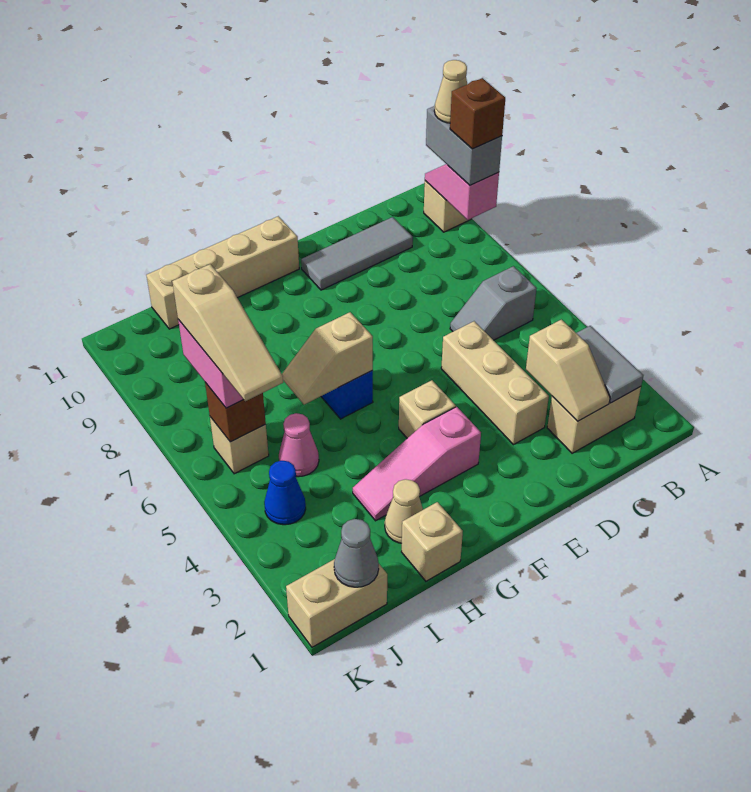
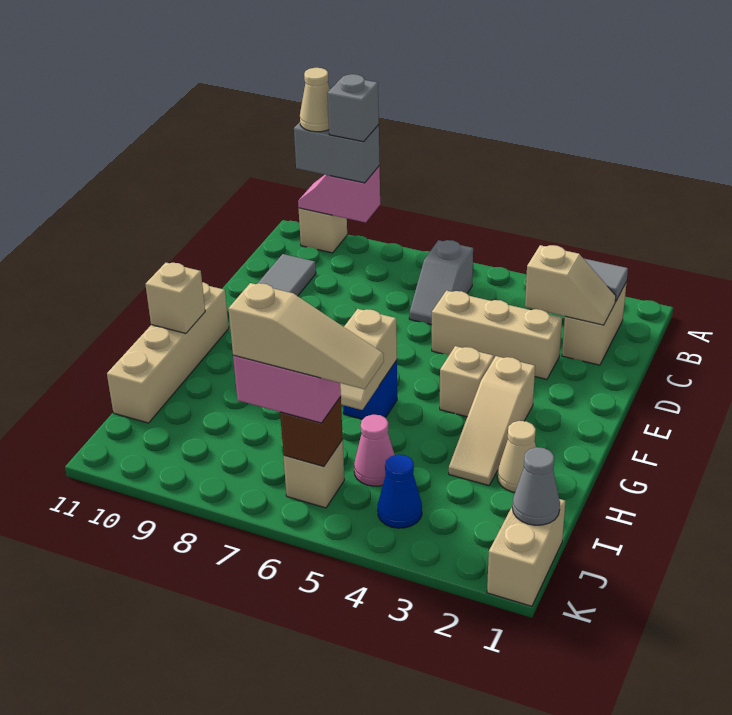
brown brick A9 level 4 -> grey brick A9 level 4
pink slope F3:H3 level 1 top F -> tan slope F3:H3 level 1 top F
tan brick H1 level 1 -> tan brick G11 level 2

